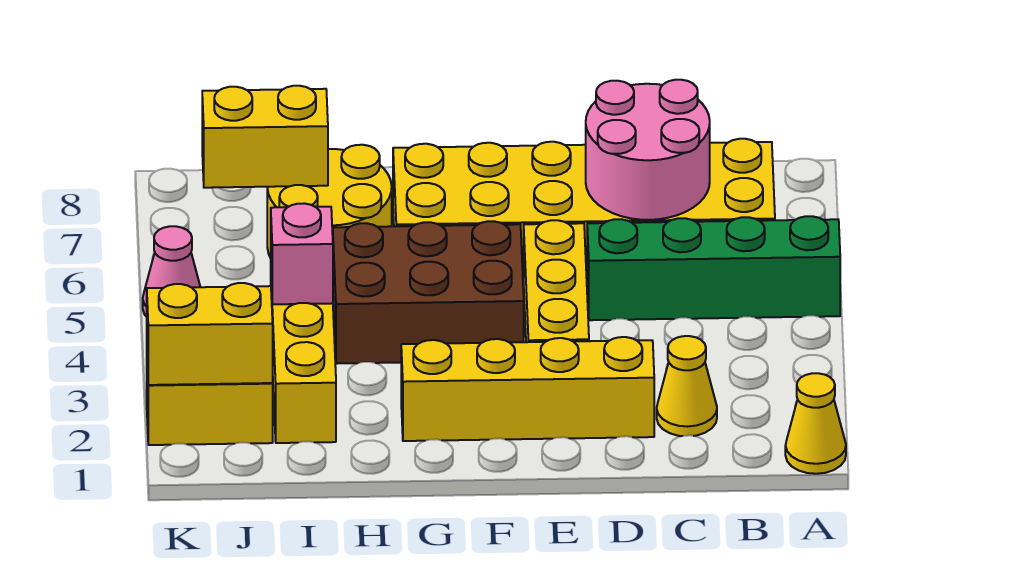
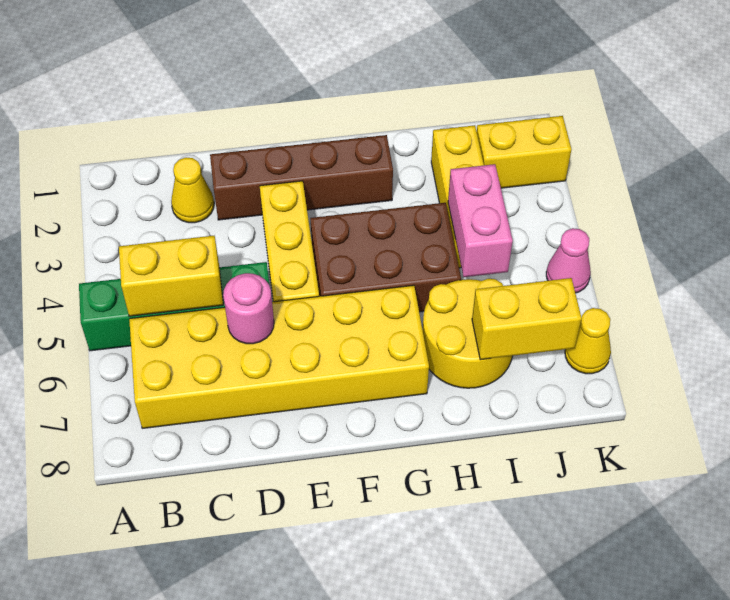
yellow cone A1 level 1 -> yellow cone K7 level 1
pink round brick C6:D7 level 2 -> pink round brick D6 level 2
yellow brick D2:G2 level 1 -> brown brick D2:G2 level 1
pink brick I4 level 2 -> pink brick I4:I5 level 2
yellow brick J2:K2 level 2 -> yellow brick B5:C5 level 2

